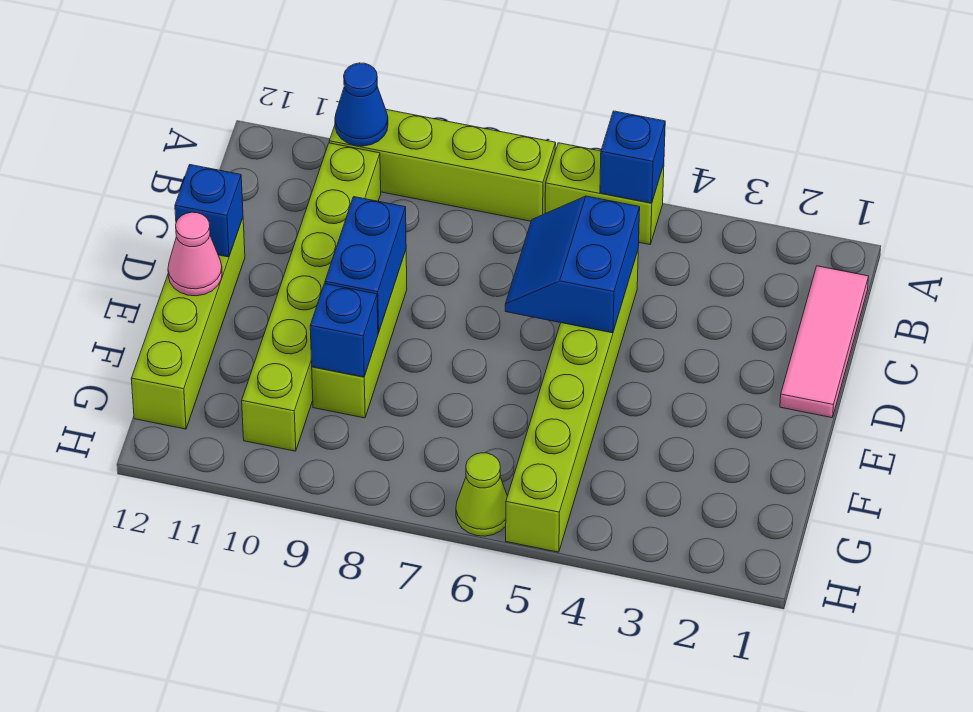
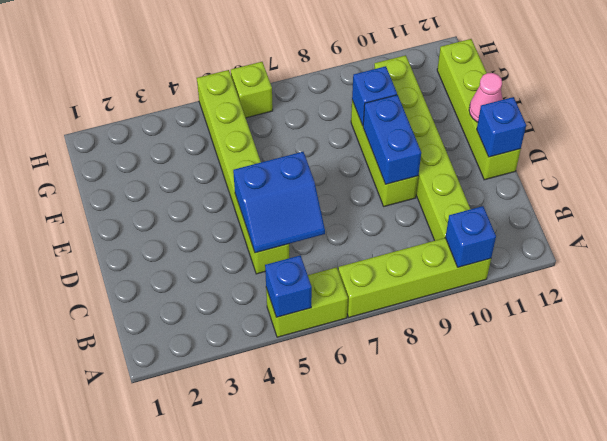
blue cone A10 level 2 -> blue brick A10 level 2
pink tile B1:D1 level 1 -> none
blue slope C5:D6 level 2 top 5 -> blue slope C5:D6 level 2 top D
lime cone H6 level 1 -> lime brick H6 level 1

